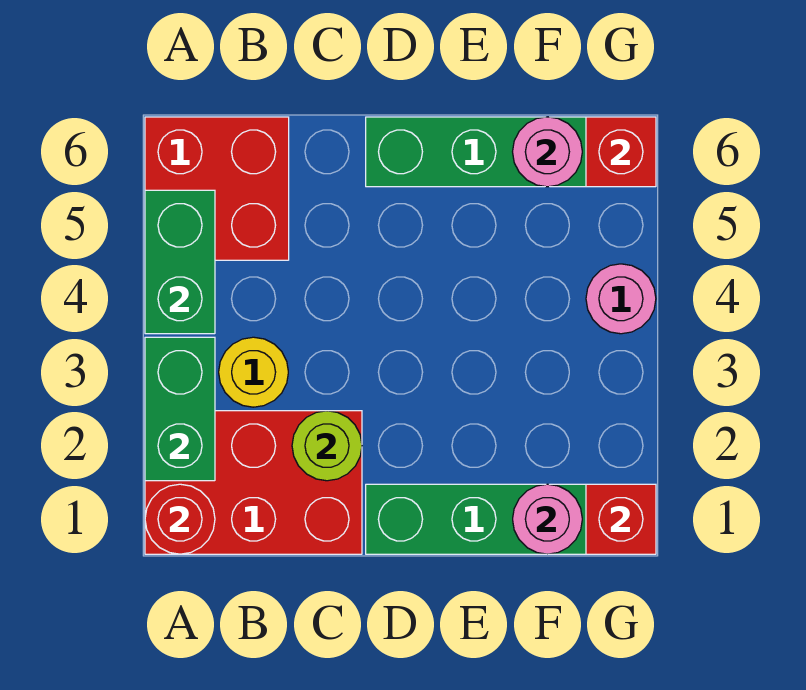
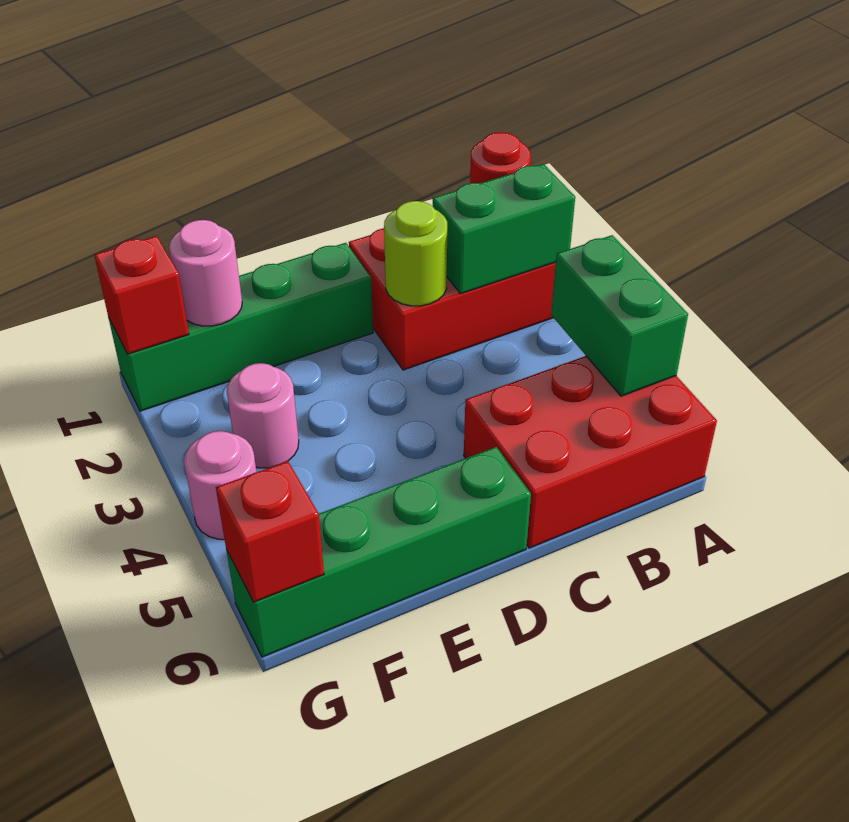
green brick A2:A3 level 2 -> green brick A2:B2 level 2
red brick A5:B6 level 1 -> red brick A5:C6 level 1
yellow round brick B3 level 1 -> none
pink round brick F6 level 2 -> pink round brick F3 level 1

